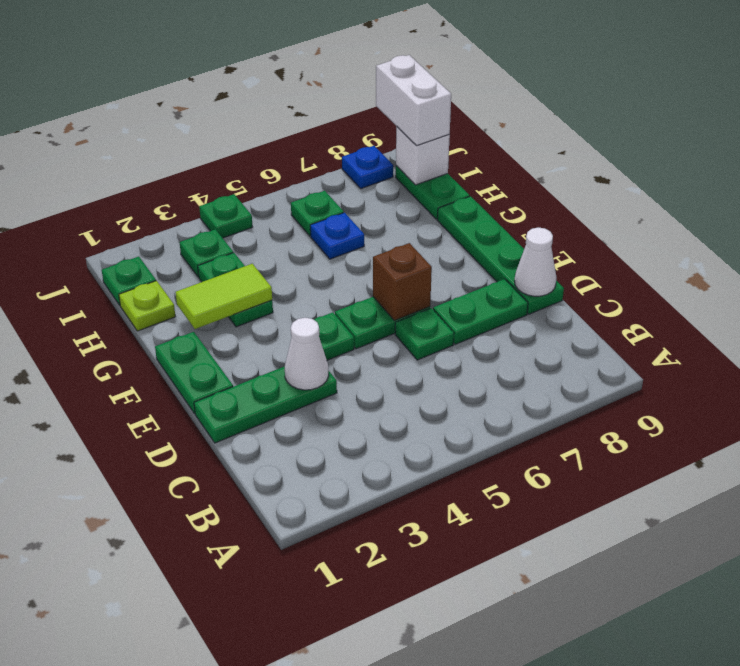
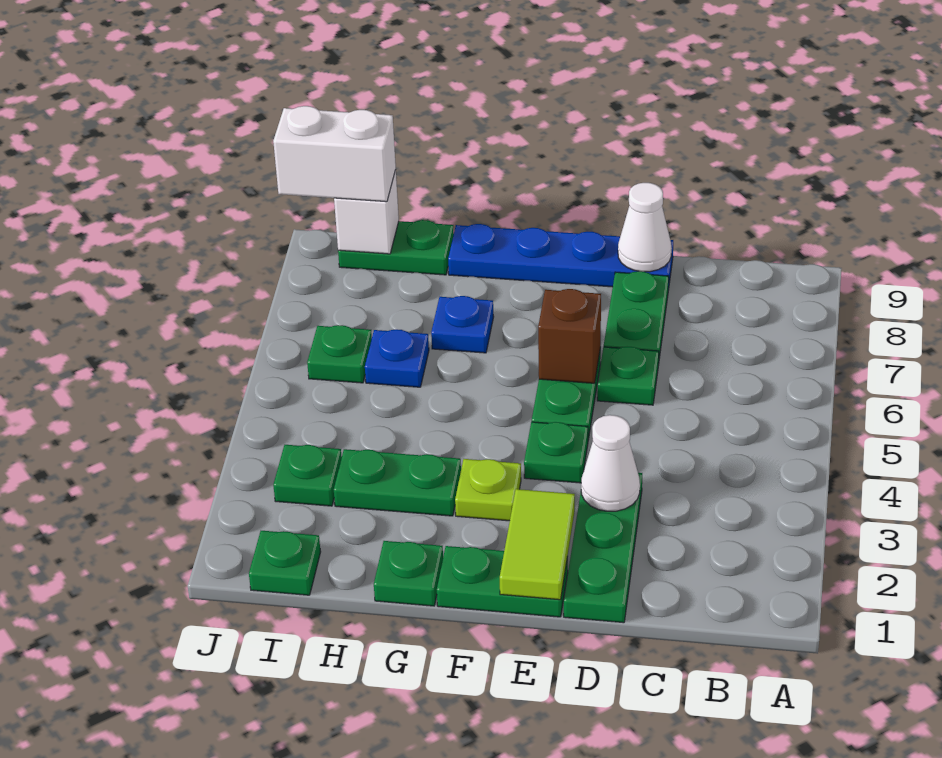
green plate D9:G9 level 1 -> blue plate D9:G9 level 1
lime tile G2:G3 level 2 -> lime tile E1:E2 level 2
lime plate H1 level 1 -> lime plate F3 level 1
green plate J4 level 1 -> green plate G1 level 1
blue plate J8 level 1 -> blue plate G7 level 1

